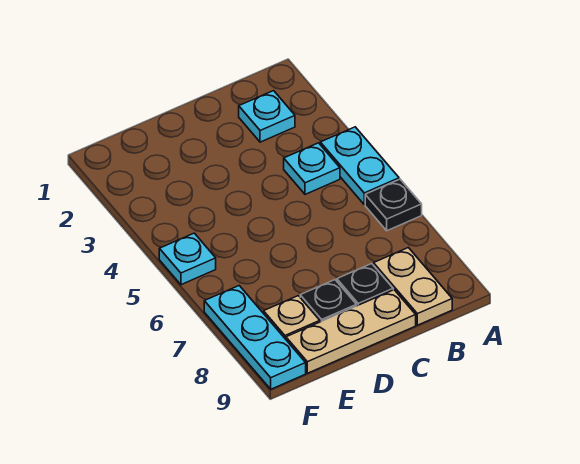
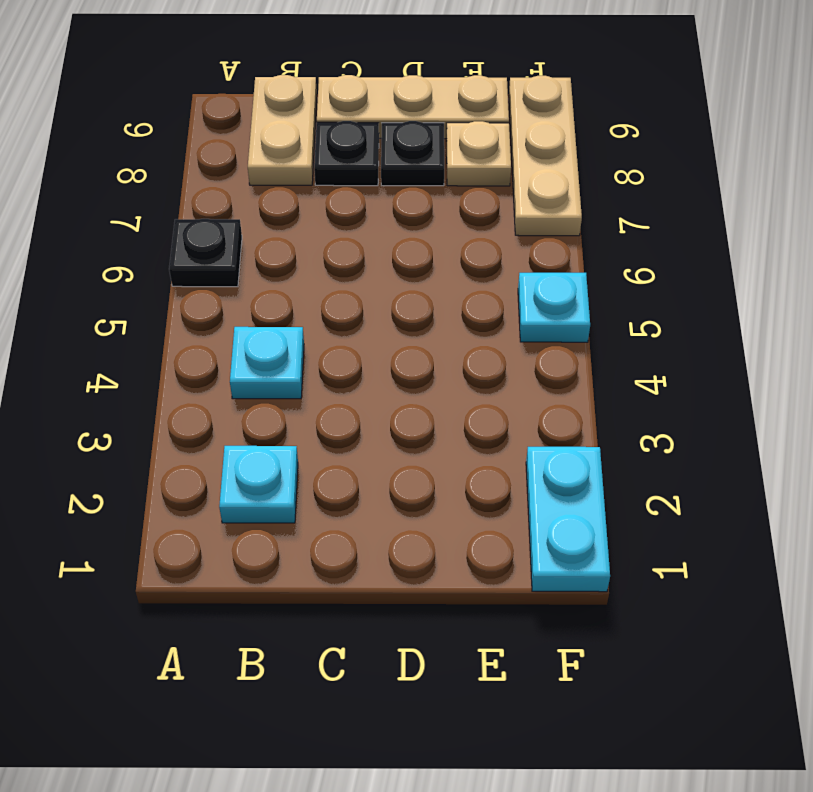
cyan plate A4:A5 level 1 -> cyan plate F1:F2 level 1
cyan plate F7:F9 level 1 -> tan plate F7:F9 level 1

